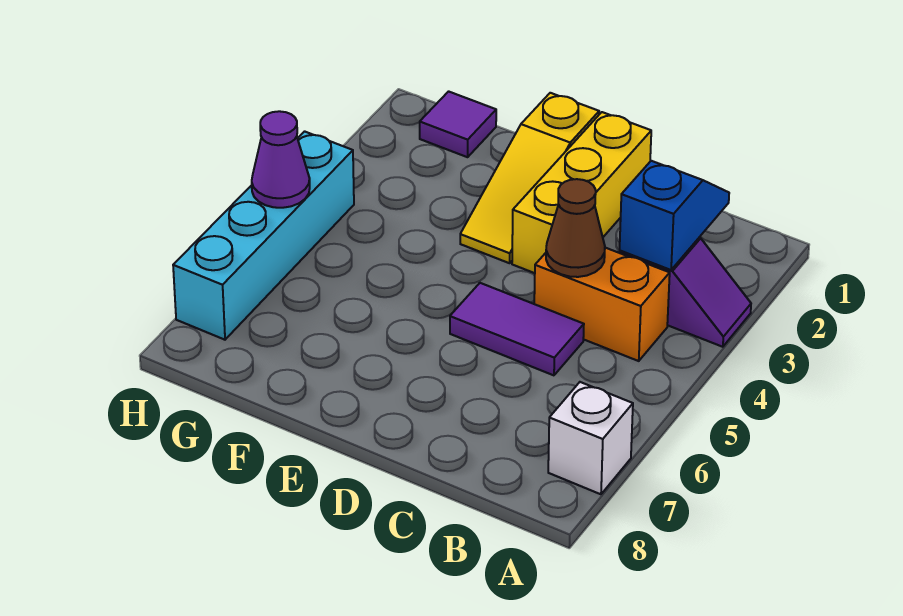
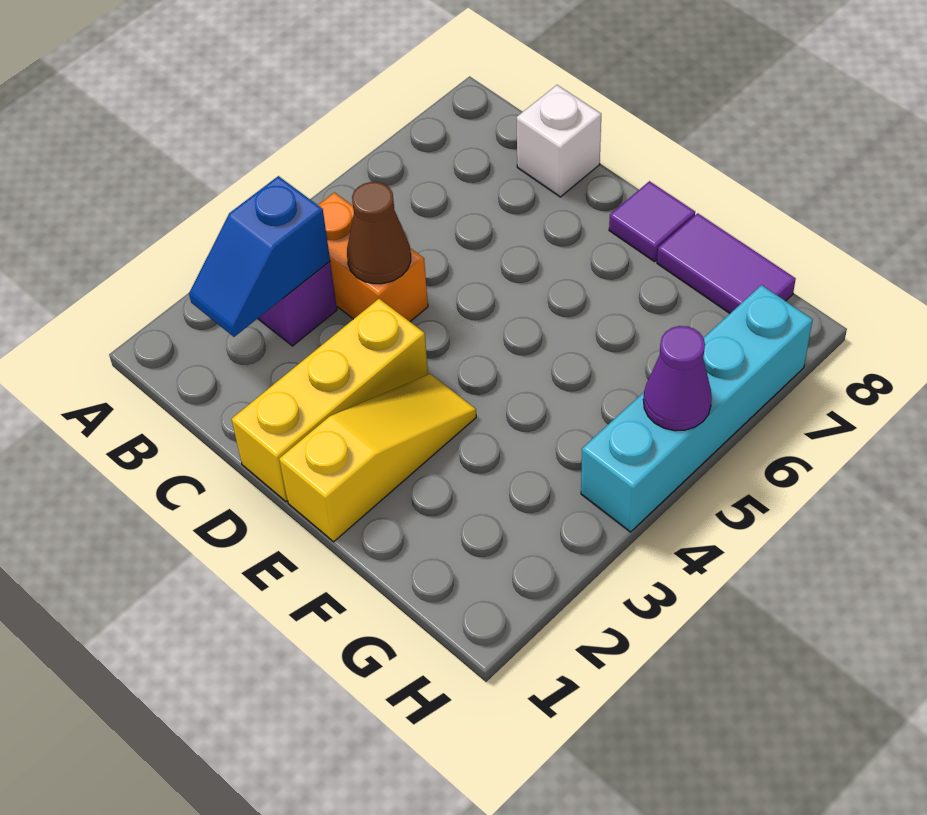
white brick A7 level 1 -> white brick C8 level 1
purple tile C5:D5 level 1 -> purple tile F8:G8 level 1
purple tile G1 level 1 -> purple tile E8 level 1

